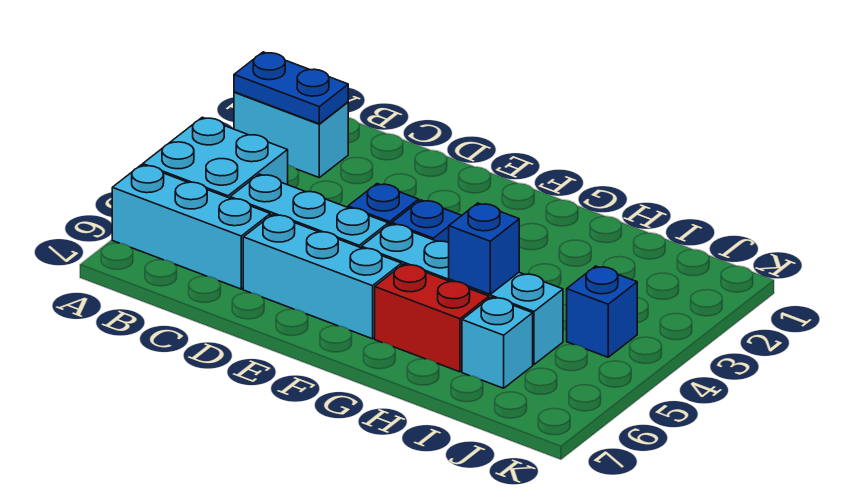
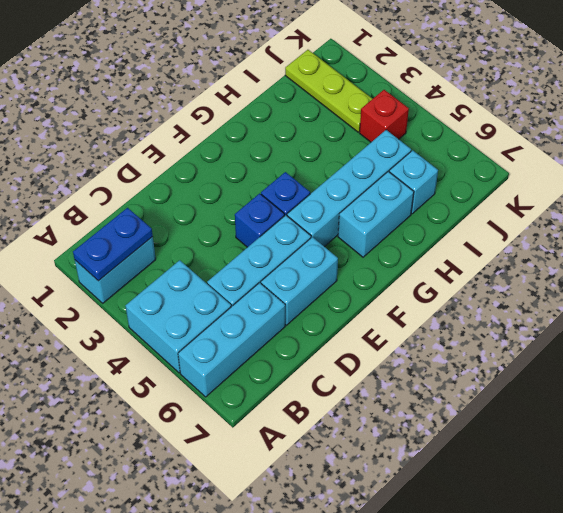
cyan brick D6:F6 level 1 -> cyan brick D6:E6 level 1
red brick G6:H6 level 1 -> cyan brick G6:H6 level 1
blue brick H5 level 2 -> none
none -> lime plate J1:J3 level 1
blue brick J4 level 1 -> red brick J4 level 1

